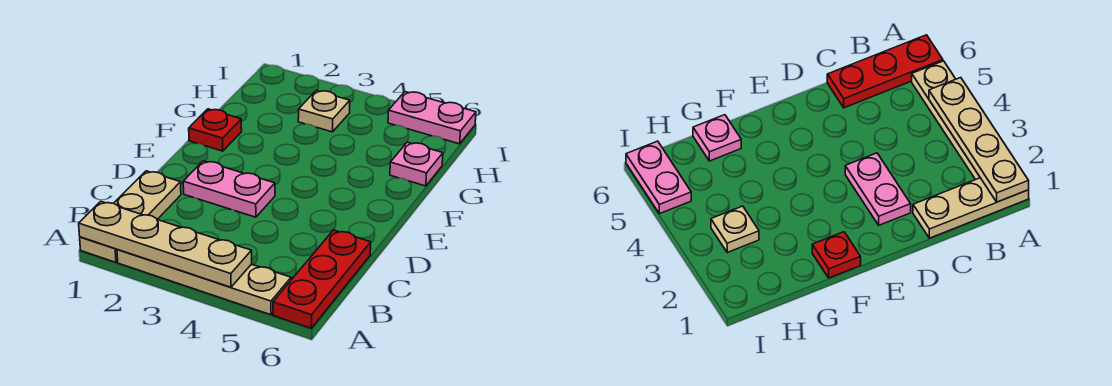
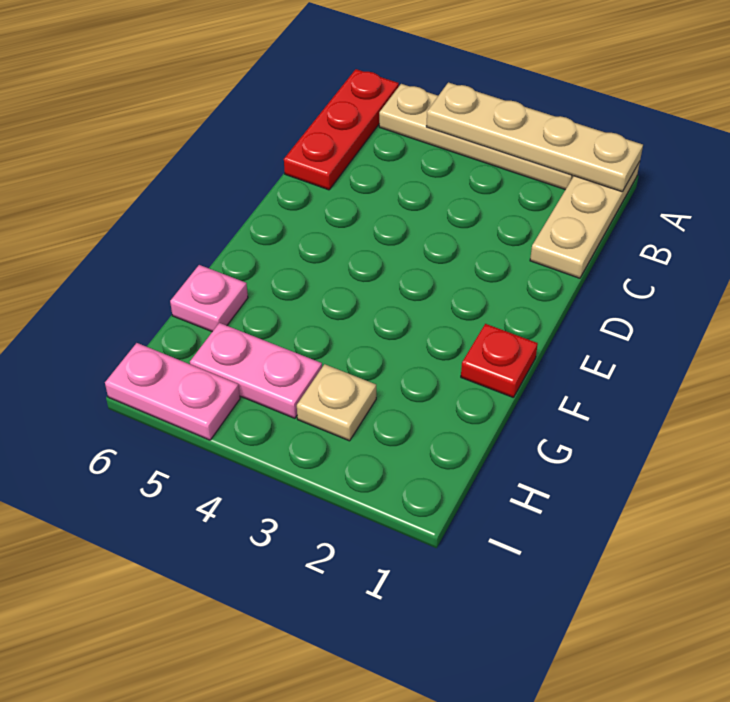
pink plate D2:D3 level 1 -> pink plate H4:H5 level 1

